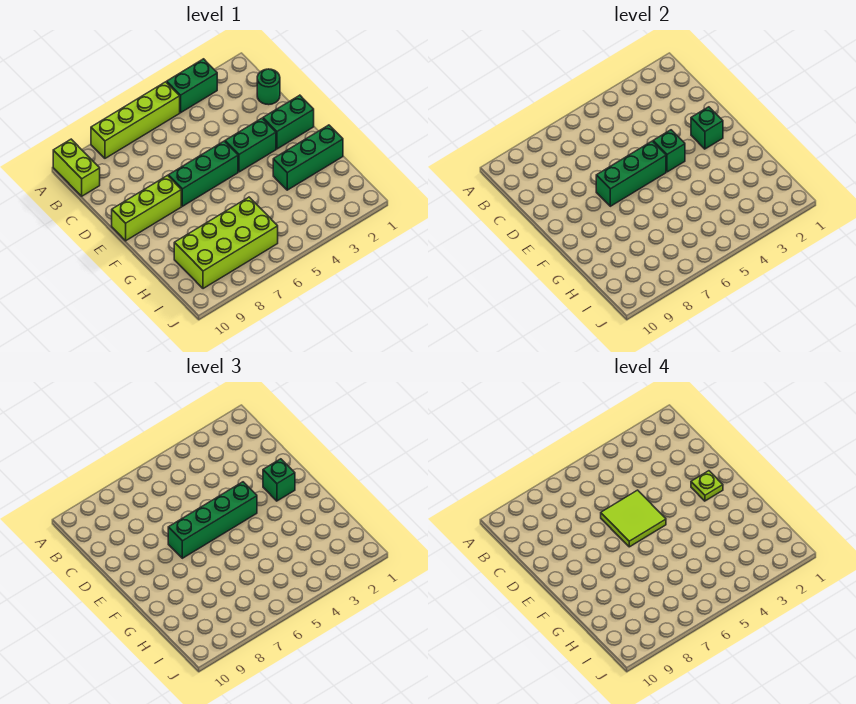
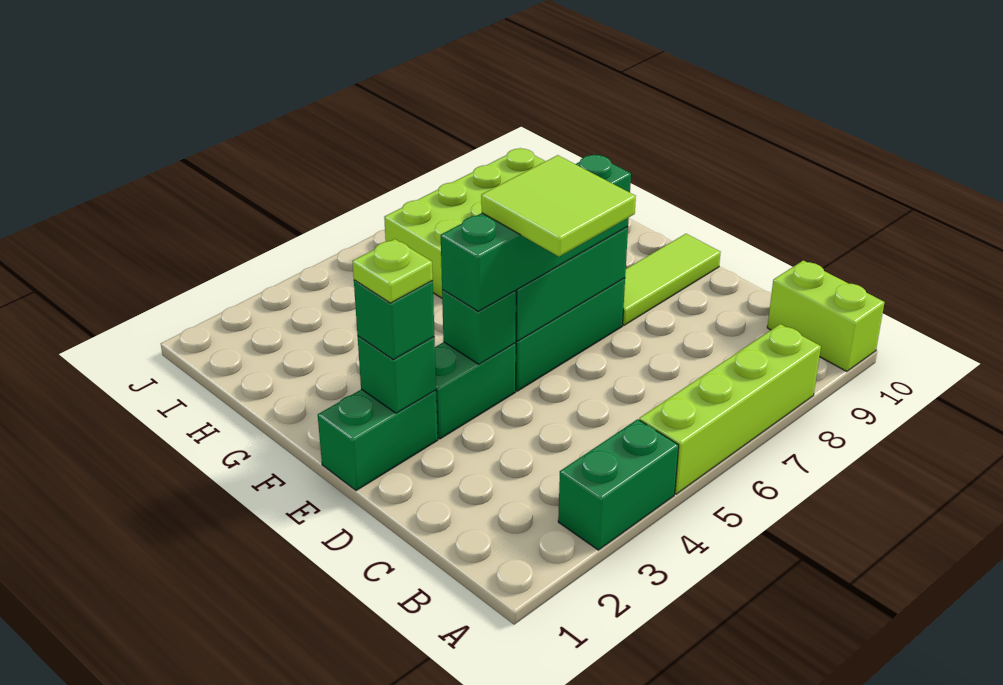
green round brick C1 level 1 -> none
lime brick E8:E10 level 1 -> lime tile E8:E10 level 1
green brick G1:G3 level 1 -> none

